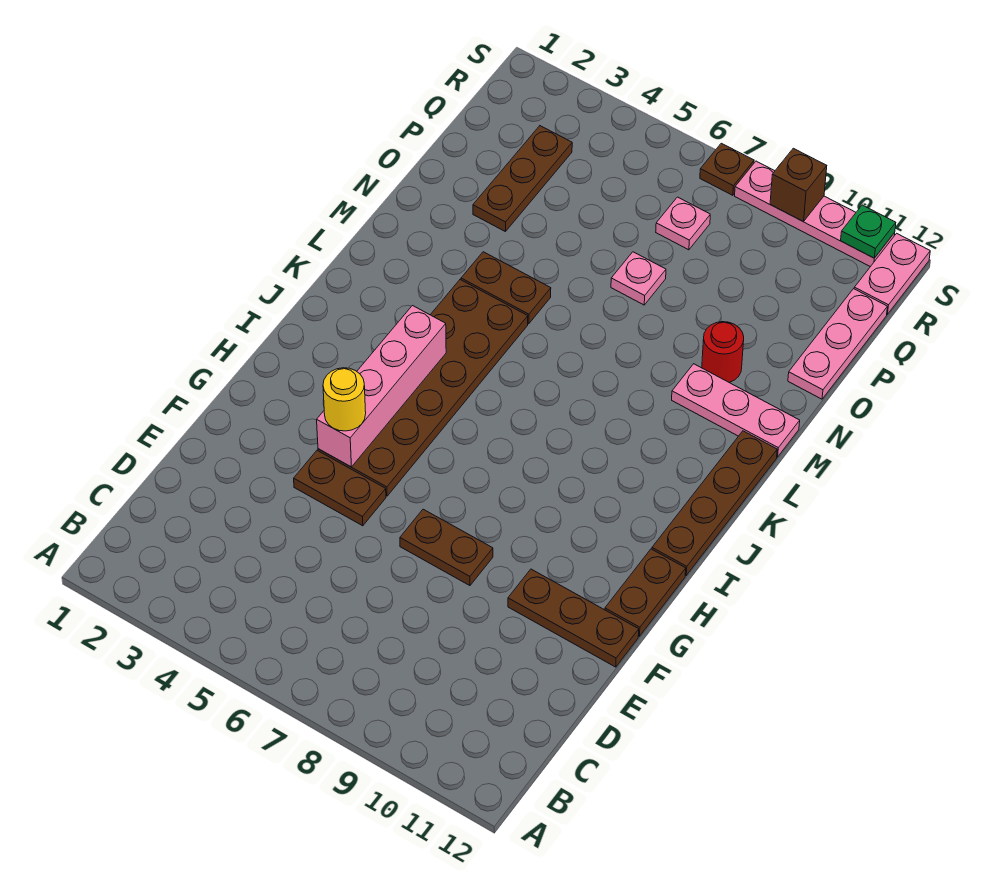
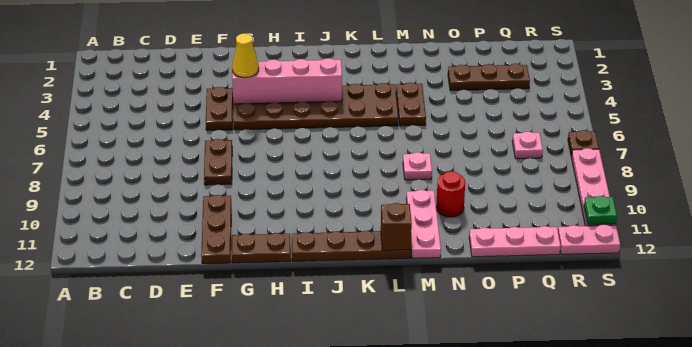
yellow round brick G4 level 3 -> yellow cone G4 level 3
pink plate O7 level 1 -> pink plate M8 level 1
brown brick S9 level 2 -> brown brick L12 level 2

